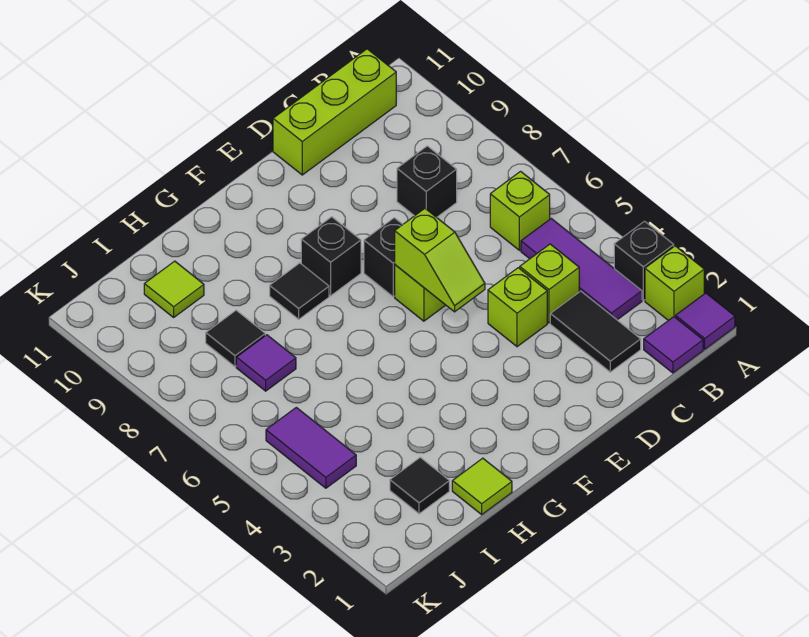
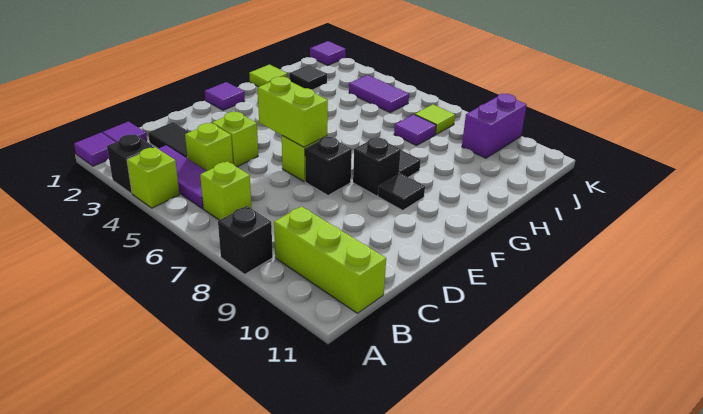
lime brick A2 level 1 -> lime brick A4 level 1
lime brick B11:D11 level 1 -> lime brick B9:B11 level 1
black brick C8 level 1 -> black brick A8 level 1
lime slope E5:E6 level 2 top 6 -> lime brick E5:E6 level 2
none -> purple tile F1 level 1
black tile I8 level 1 -> black tile F9 level 1
lime tile I10 level 1 -> lime tile J7 level 1
none -> purple brick J9:K9 level 1
none -> purple tile K1 level 1

